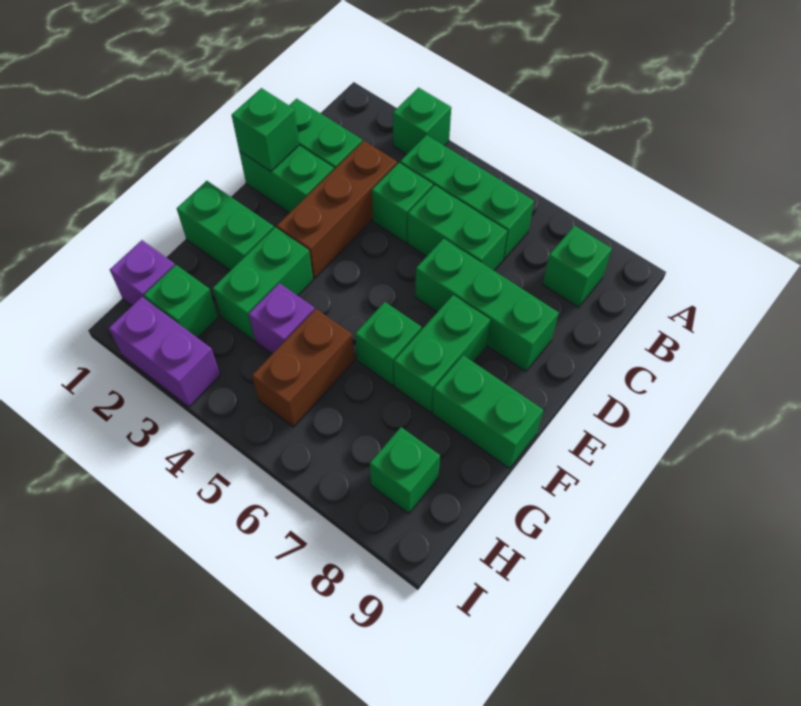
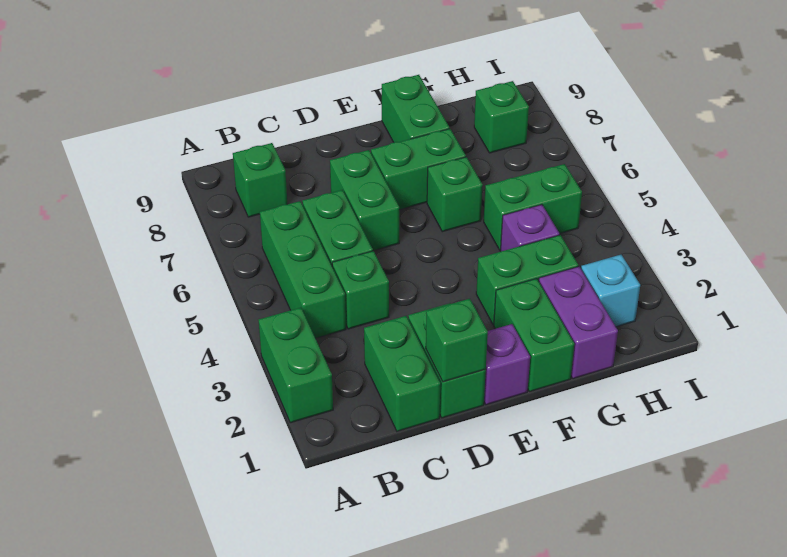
green brick A3 level 1 -> green brick A2:A3 level 1
brown brick C3:E3 level 1 -> none
green brick D6:D8 level 1 -> green brick D6:D7 level 1
brown brick G5:H5 level 1 -> green brick G5:H5 level 1
purple brick H1 level 1 -> purple brick E1 level 1
green brick H2 level 1 -> cyan brick H2 level 1
purple brick I2:I3 level 1 -> purple brick G1:G2 level 1

